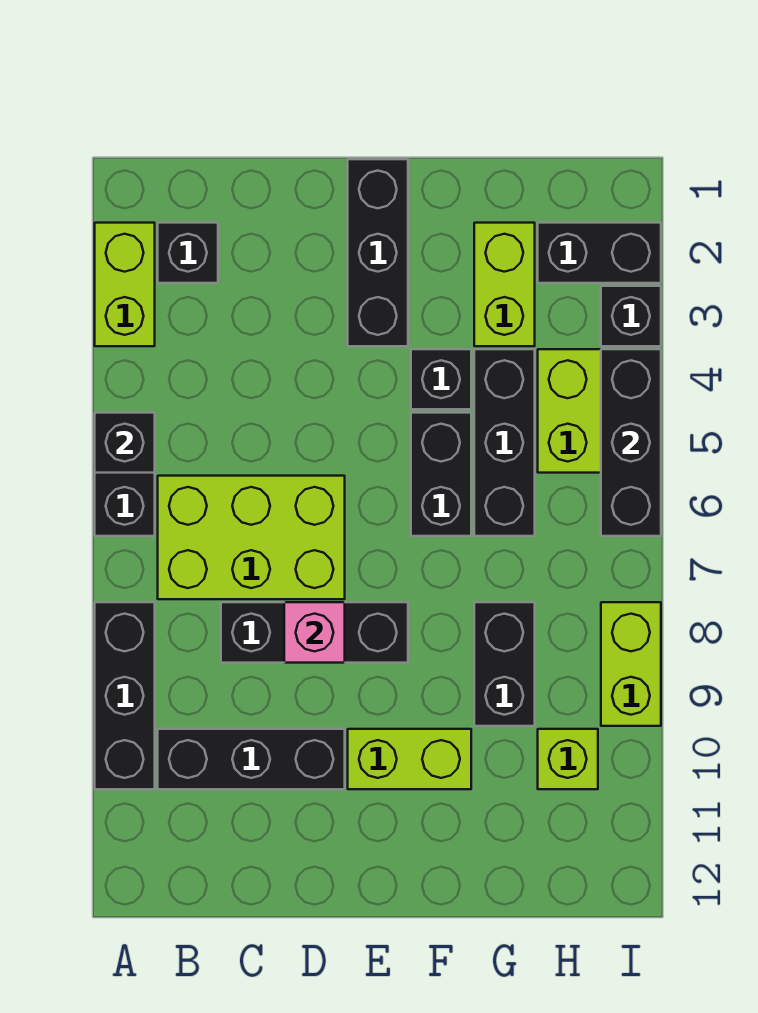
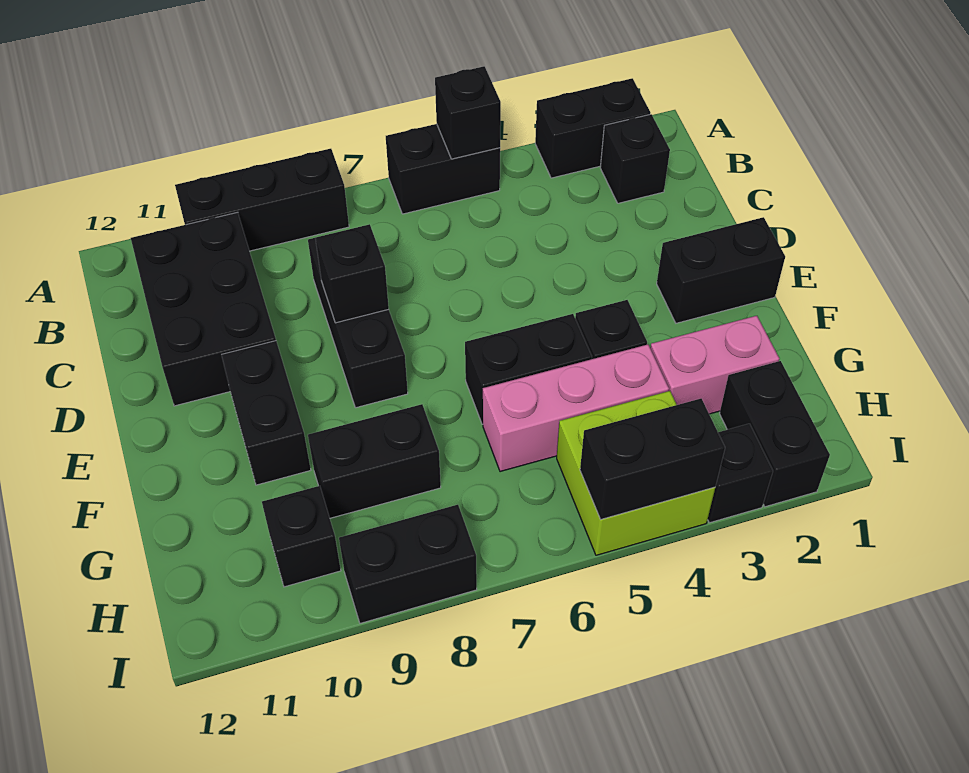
lime brick A2:A3 level 1 -> black brick A2:A3 level 1
lime brick B6:D7 level 1 -> none
black brick B10:D10 level 1 -> black brick B10:D11 level 1
pink brick D8 level 2 -> black brick D8 level 2
black brick E1:E3 level 1 -> black brick E1:E2 level 1
lime brick E10:F10 level 1 -> black brick E10:F10 level 1
lime brick G2:G3 level 1 -> pink brick G2:G3 level 1
black brick G4:G6 level 1 -> pink brick G4:G6 level 1
lime brick H10 level 1 -> black brick H10 level 1
black brick I4:I6 level 2 -> black brick I4:I5 level 2
lime brick I8:I9 level 1 -> black brick I8:I9 level 1

